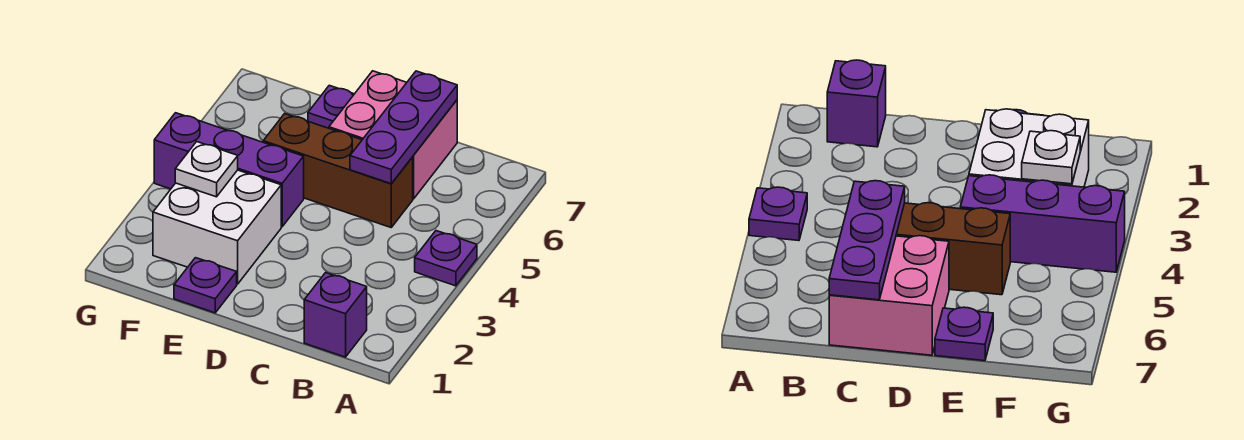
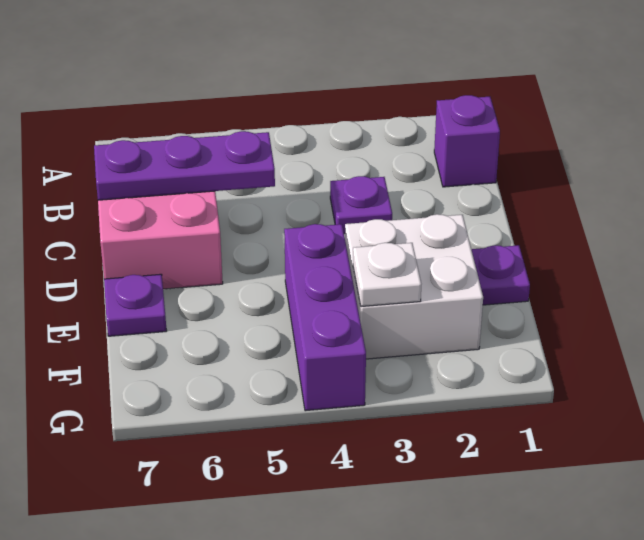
purple plate A4 level 1 -> purple plate C3 level 1
brown brick C5:E5 level 1 -> none

